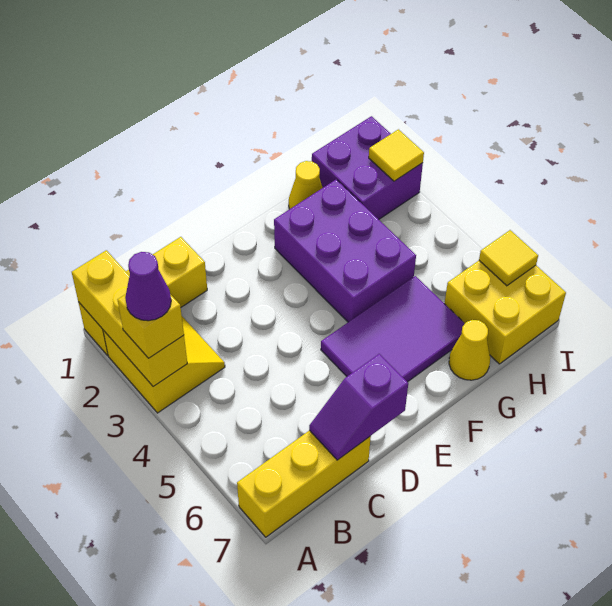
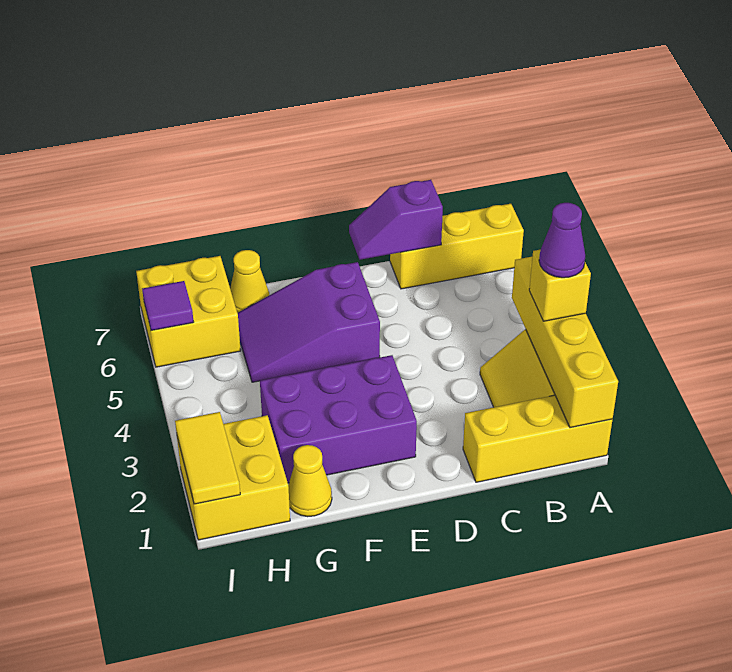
yellow brick A1:A3 level 2 -> yellow brick A1:A4 level 2
purple slope C7:D7 level 2 top D -> purple slope C7:D7 level 2 top C
purple tile E5:G6 level 1 -> purple slope E5:G6 level 1 top E
purple brick F2:G4 level 1 -> purple brick E2:G3 level 1
purple brick H1:I2 level 1 -> yellow brick H1:I2 level 1
yellow tile I2 level 2 -> yellow tile I1:I2 level 2
yellow tile I6 level 2 -> purple tile I6 level 2

